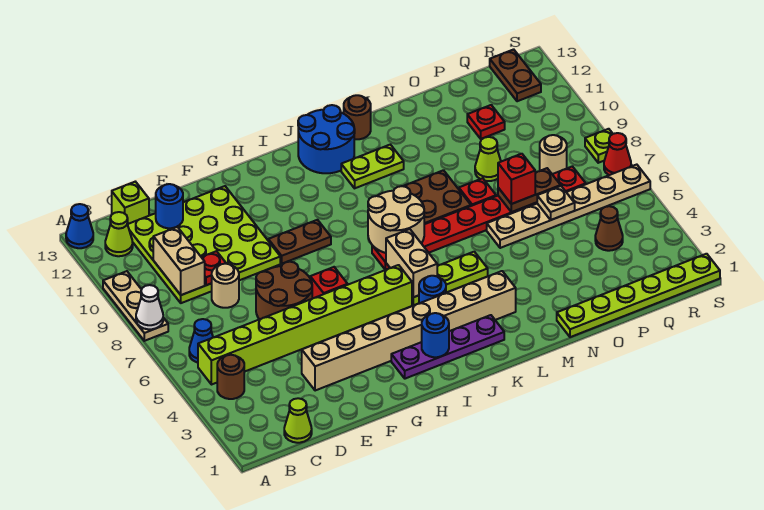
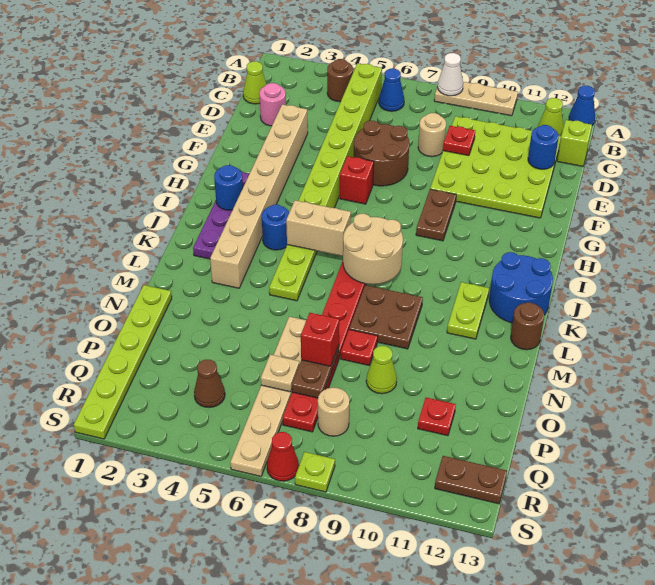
tan brick C9:C10 level 2 -> none
none -> pink round brick D2 level 1

